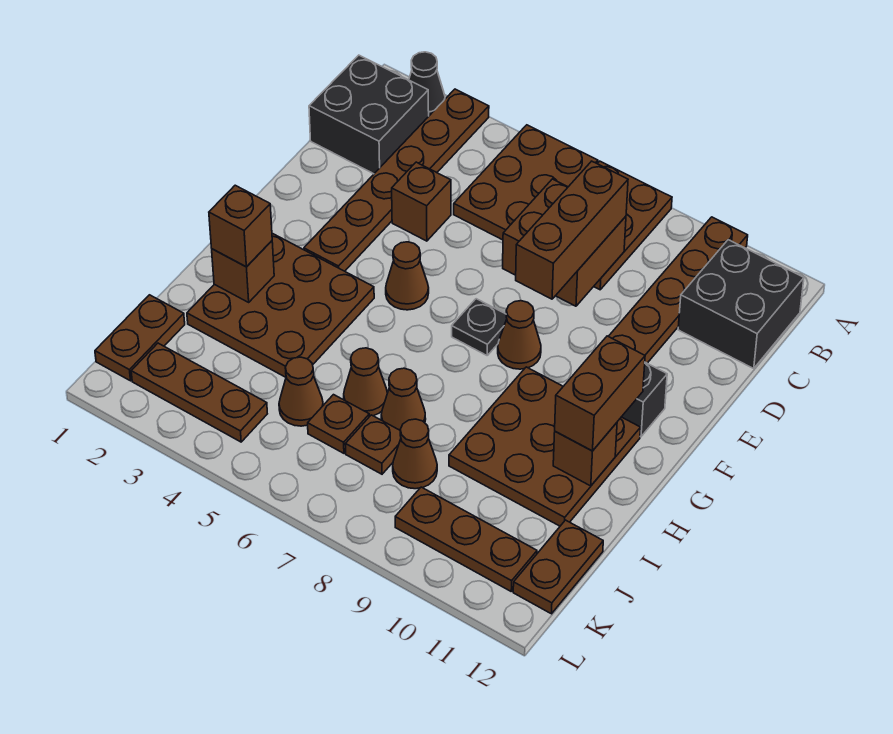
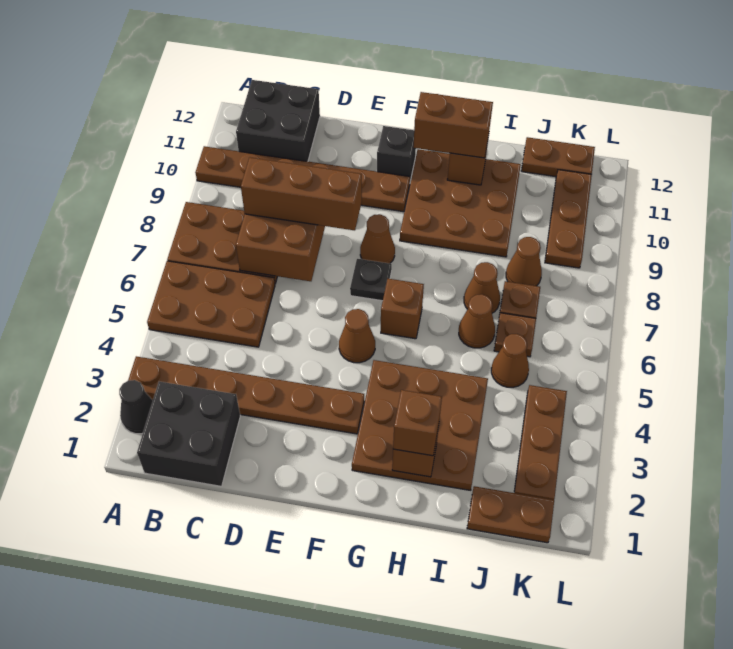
brown brick D4 level 1 -> brown brick G6 level 1

